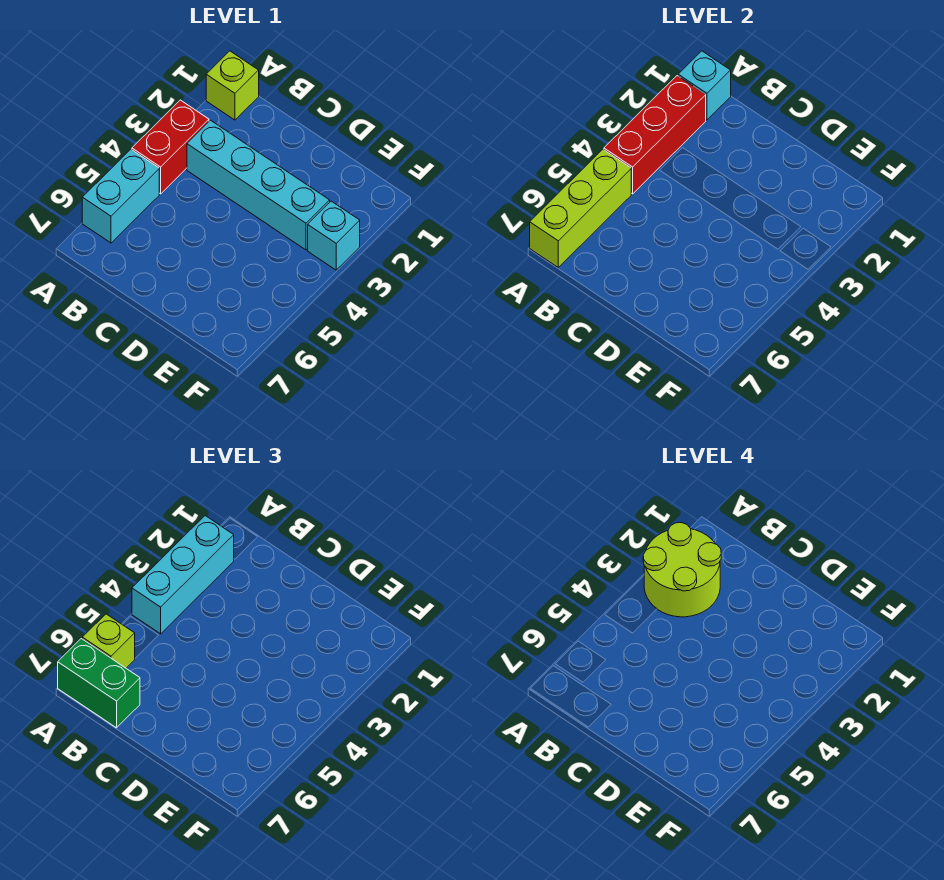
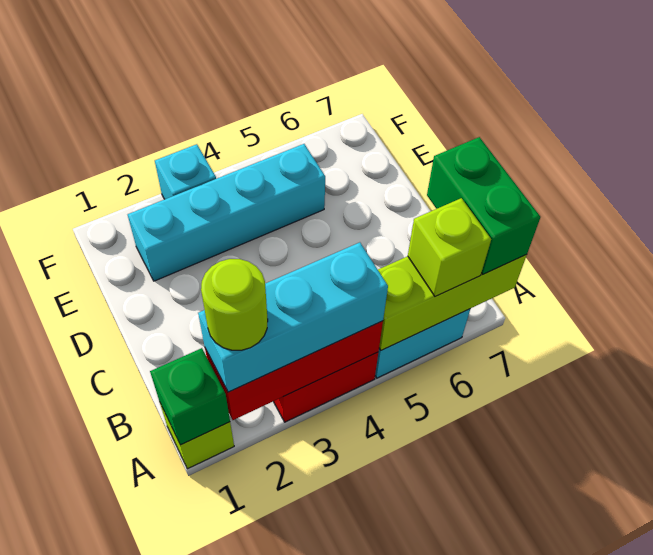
cyan brick A1 level 2 -> green brick A1 level 2
lime round brick A2:B3 level 4 -> lime round brick A2 level 4
cyan brick B3:E3 level 1 -> cyan brick E2:E5 level 1

